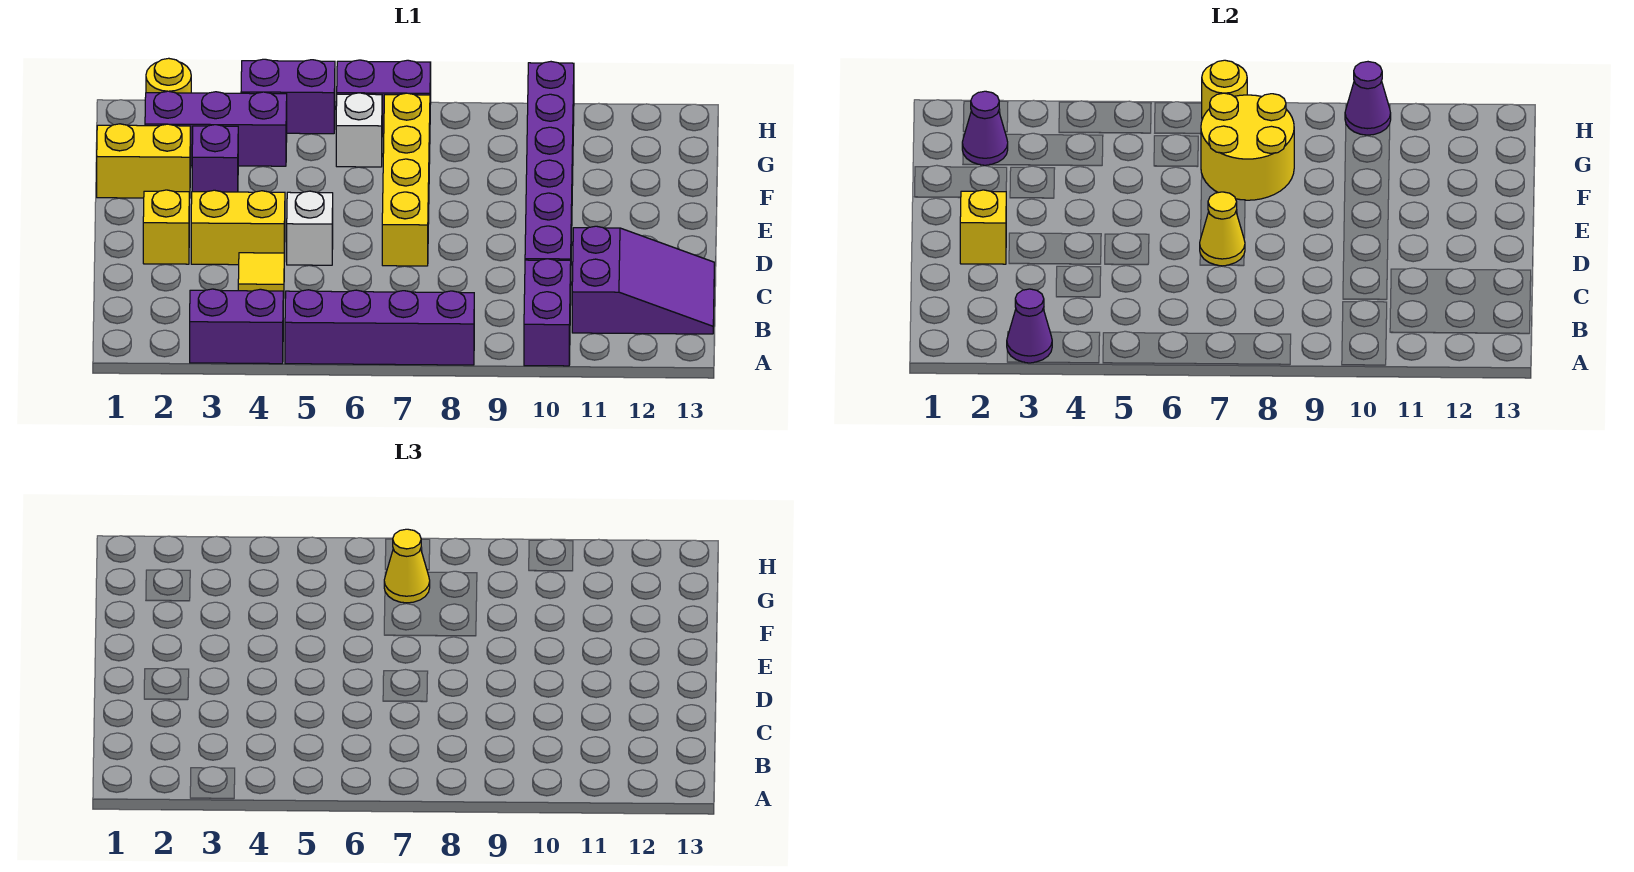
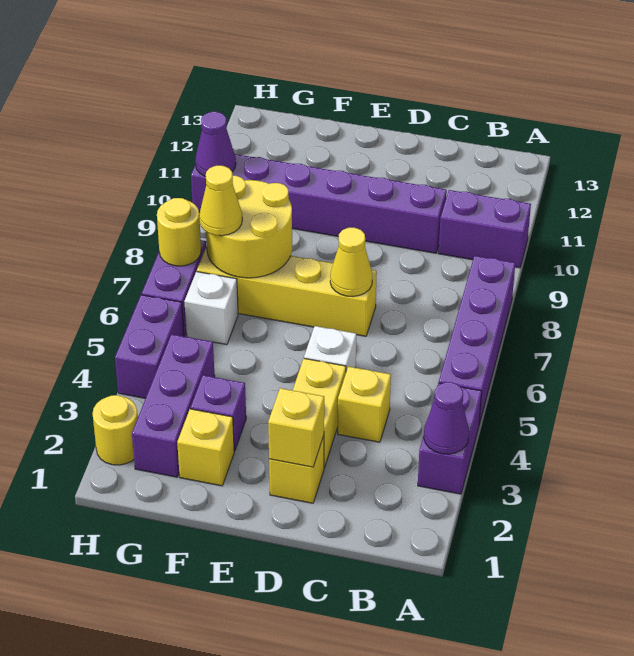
purple slope B11:C13 level 1 top 11 -> none
yellow tile C4 level 1 -> yellow brick C4 level 1
yellow brick F1:F2 level 1 -> yellow brick F2 level 1
purple cone G2 level 2 -> none

